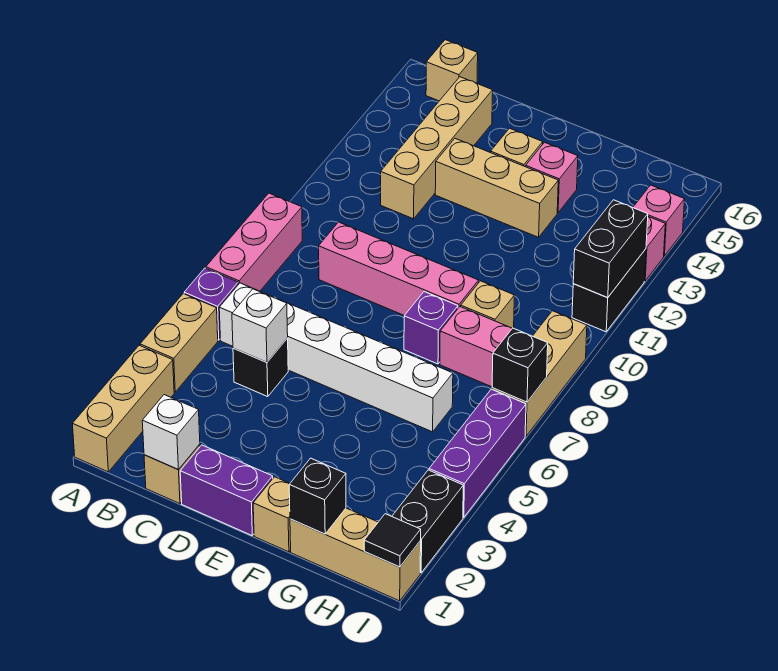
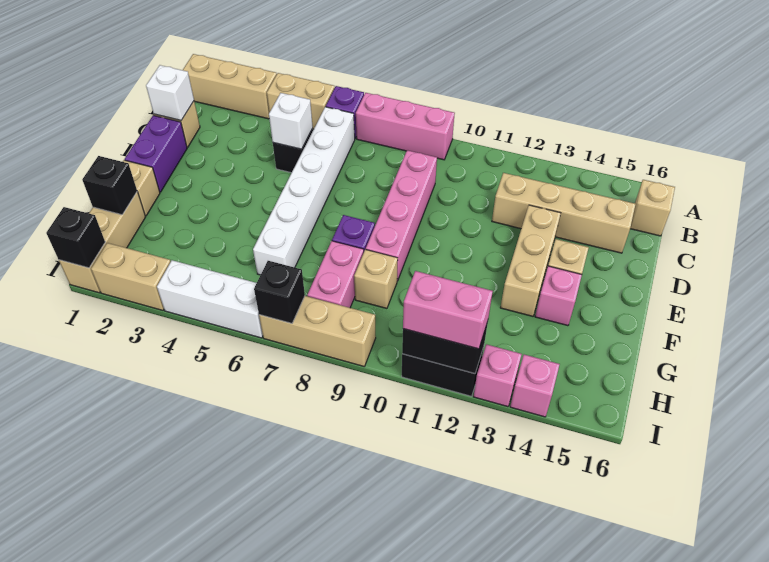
black tile I1 level 2 -> black brick I1 level 2
black brick I2:I3 level 1 -> tan brick I2:I3 level 1
purple brick I4:I6 level 1 -> white brick I4:I6 level 1
none -> pink brick I11:I12 level 3

